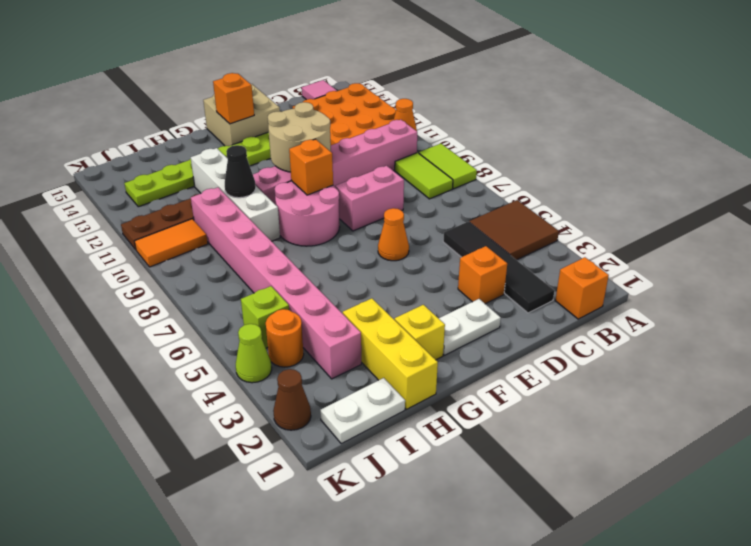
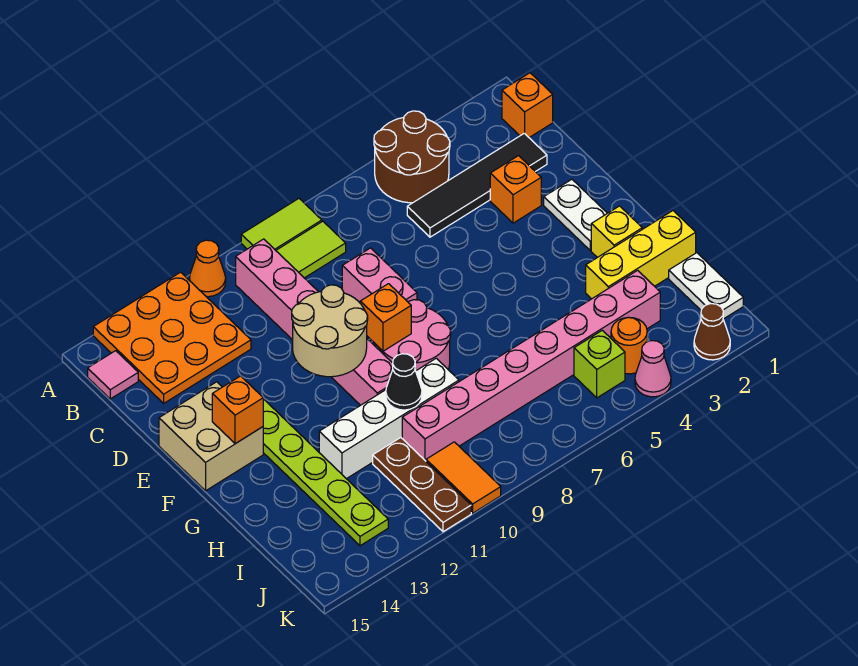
brown tile A4:B5 level 1 -> brown round brick A4:B5 level 1
orange cone E6 level 1 -> none
lime cone K4 level 1 -> pink cone K4 level 1

